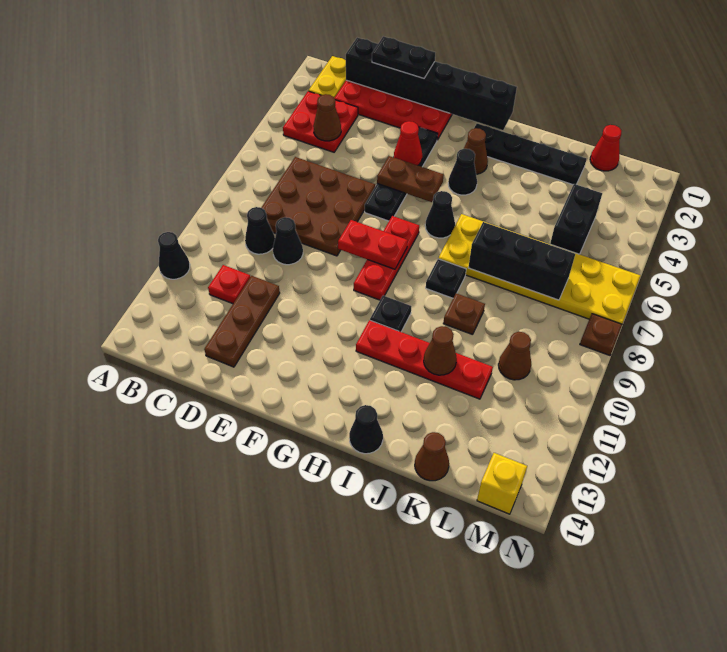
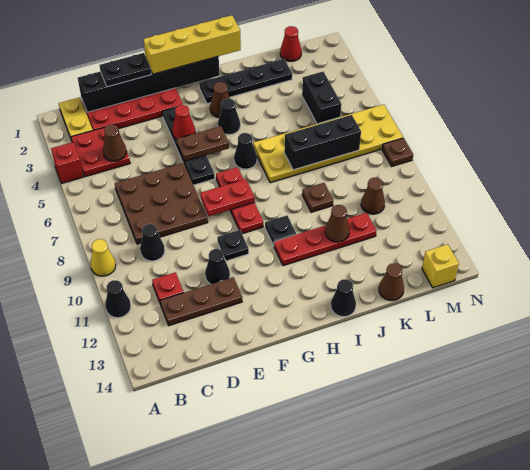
none -> red brick A4 level 1
none -> yellow cone A9 level 1
black cone D9 level 1 -> black cone E11 level 1
brown plate D11:D13 level 1 -> brown plate C12:E12 level 1
none -> yellow brick F1:I1 level 3
black plate I8 level 1 -> black plate F10 level 1

